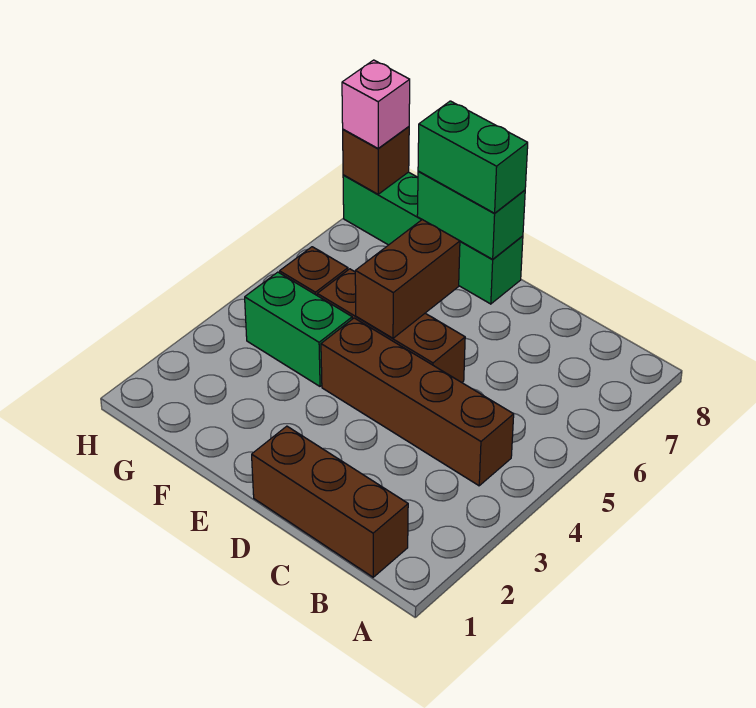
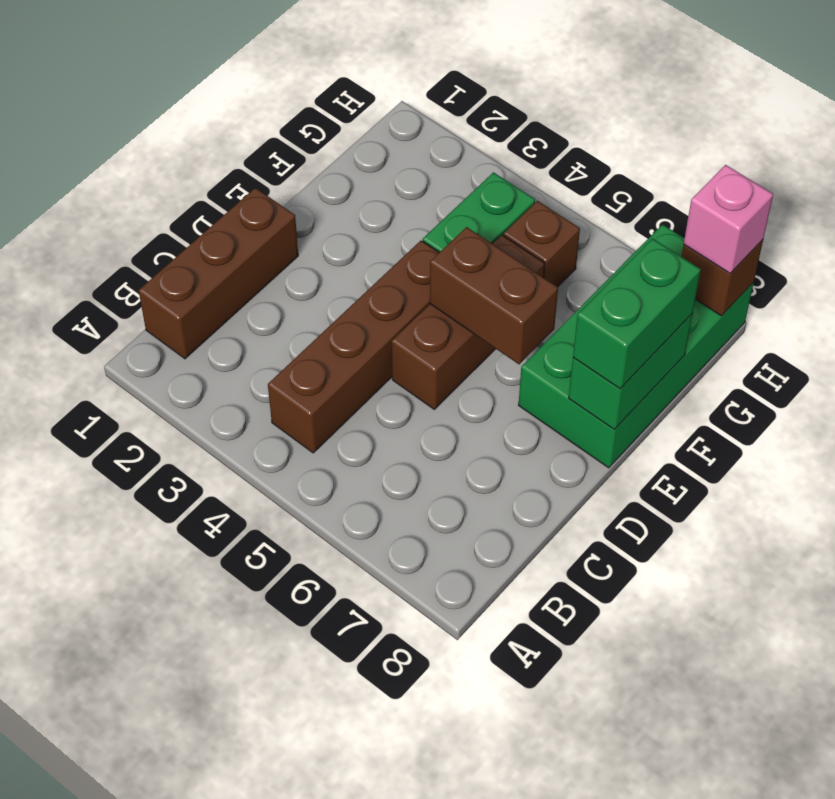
green brick E8:H8 level 1 -> green brick E7:H8 level 1

